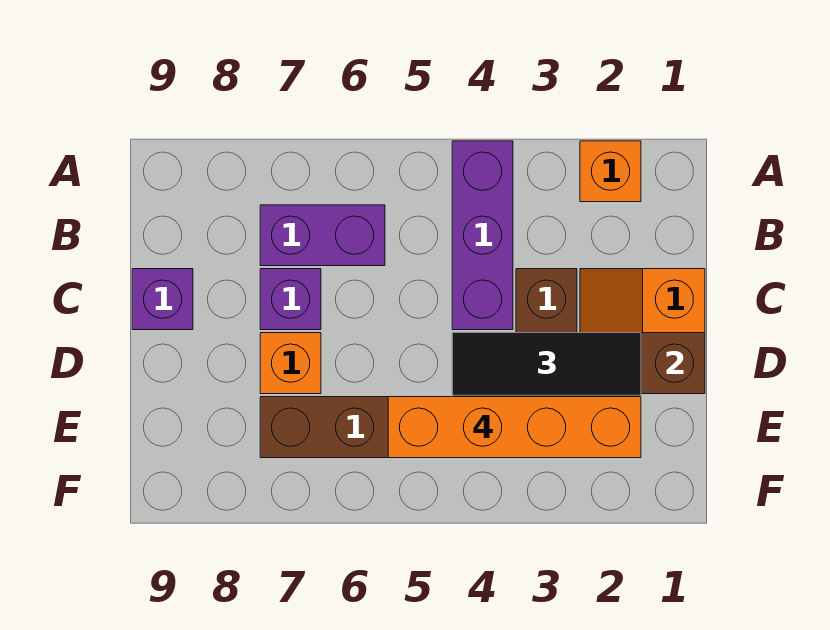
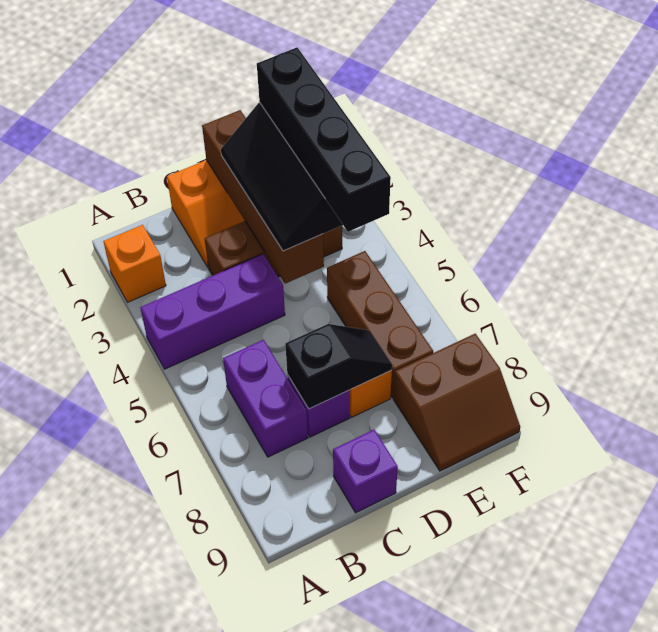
none -> black slope C7:D7 level 2 top C
orange brick E2:E5 level 4 -> black brick E2:E5 level 4
none -> brown slope E8:F9 level 1 top 8

